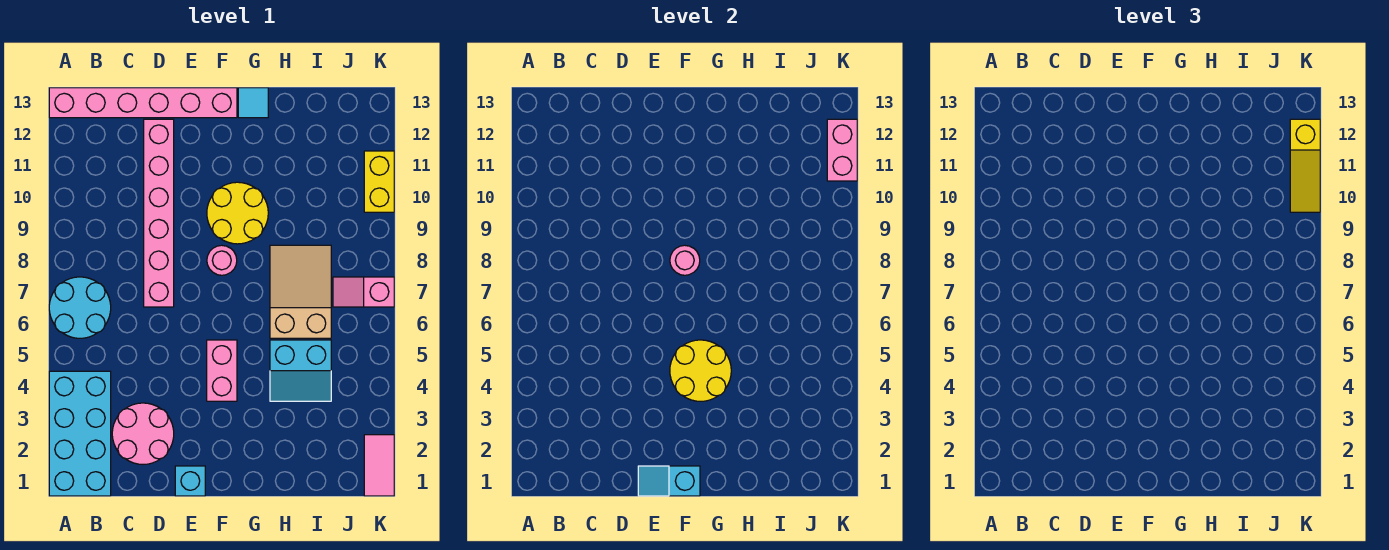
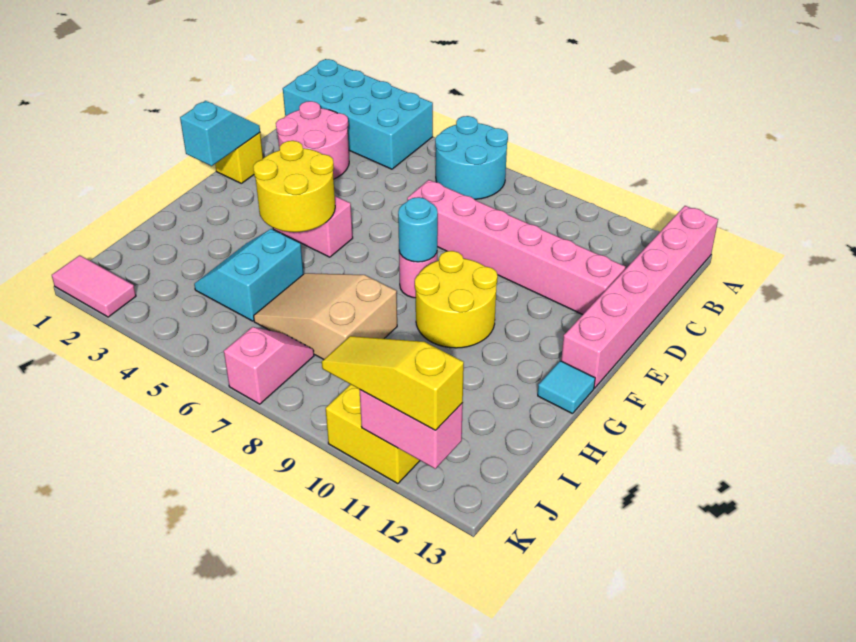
cyan brick E1 level 1 -> yellow brick E1 level 1
pink round brick F8 level 2 -> cyan round brick F8 level 2
tan slope H6:I8 level 1 top 6 -> tan slope H6:I8 level 1 top 8

